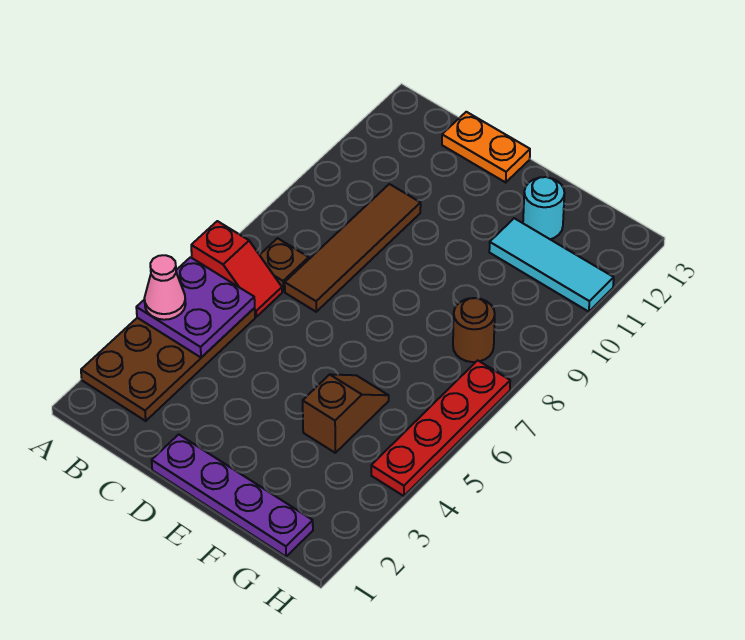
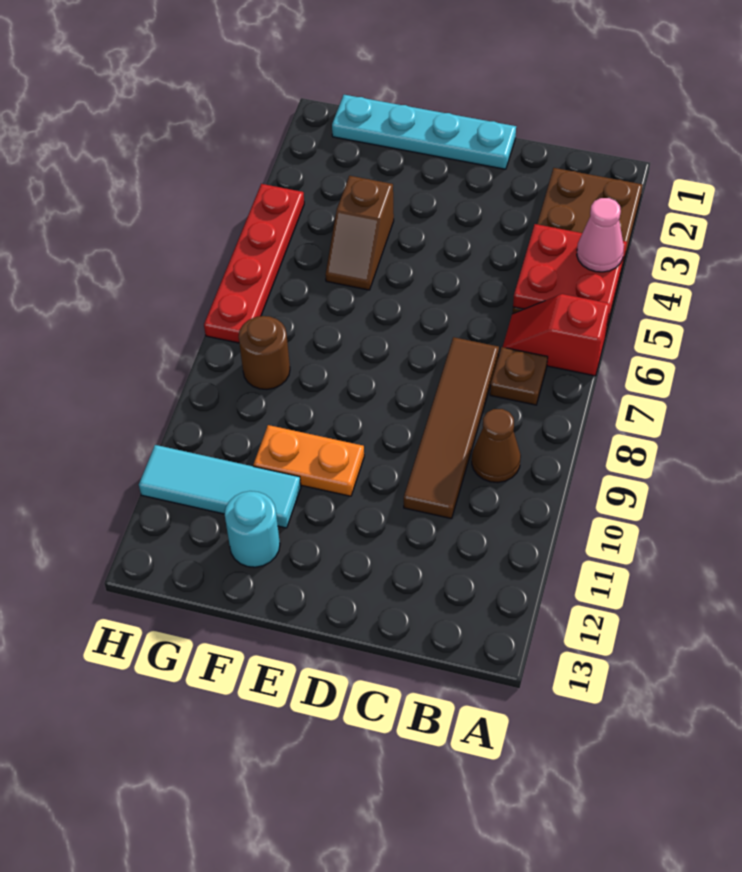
purple plate A4:B5 level 2 -> red plate A4:B5 level 2
none -> brown cone B9 level 1
orange plate C13:D13 level 1 -> orange plate E10:F10 level 1
purple plate D1:G1 level 1 -> cyan plate D1:G1 level 1

